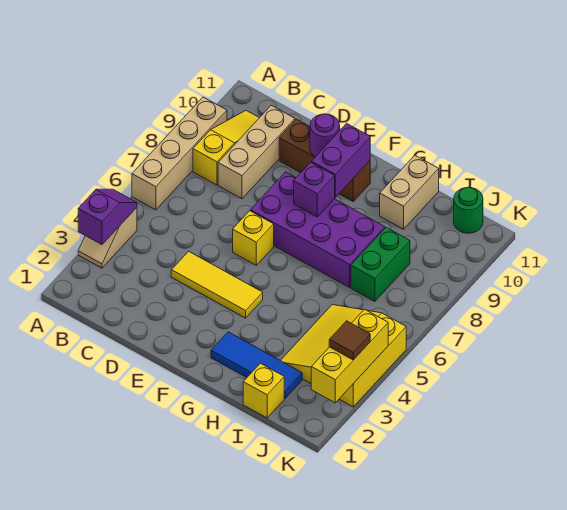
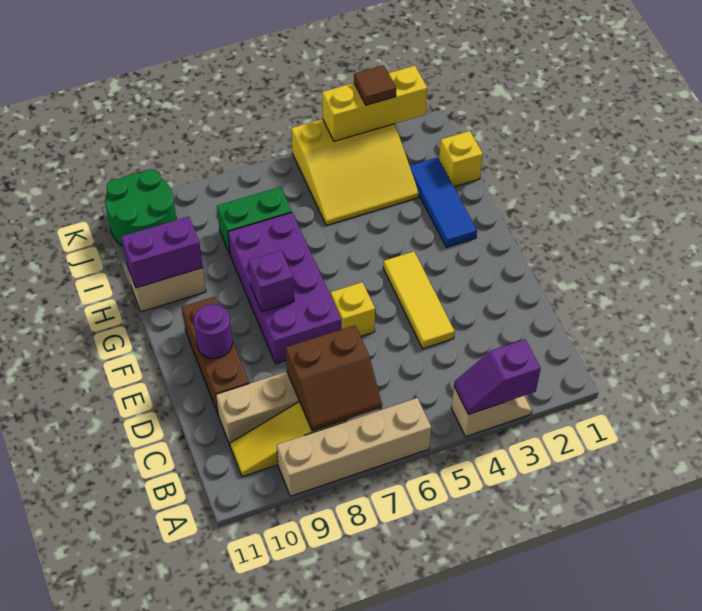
none -> brown slope B7:C8 level 2 top C
purple brick F9:F10 level 2 -> purple brick H10:H11 level 2
green round brick J11 level 1 -> green round brick J10:K11 level 1

